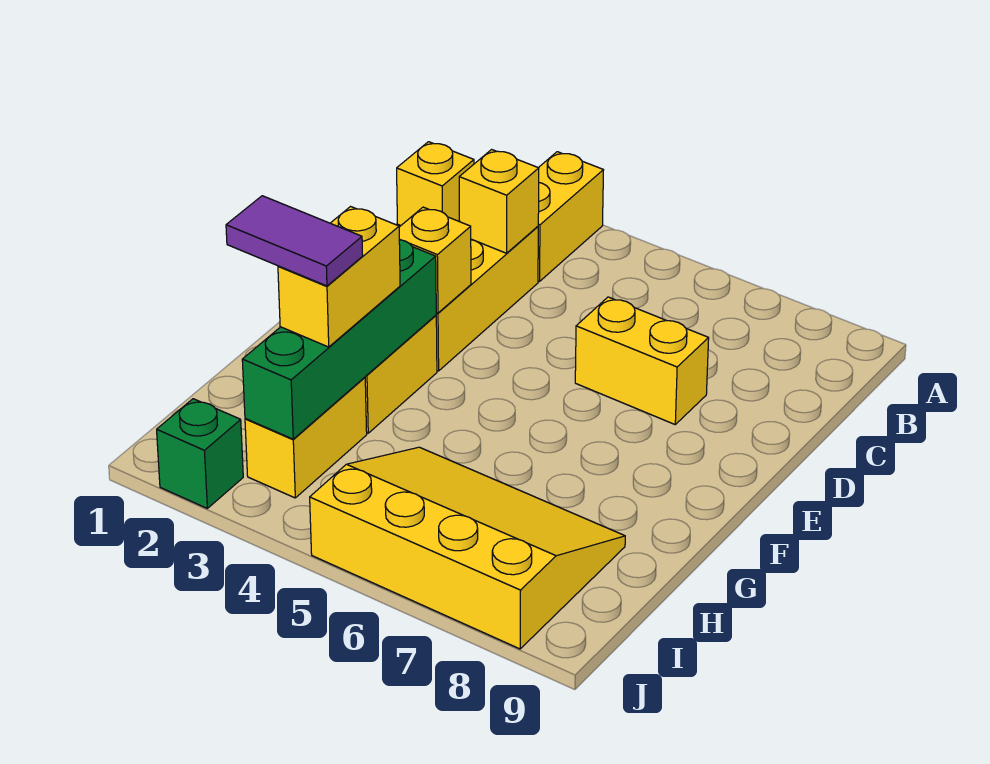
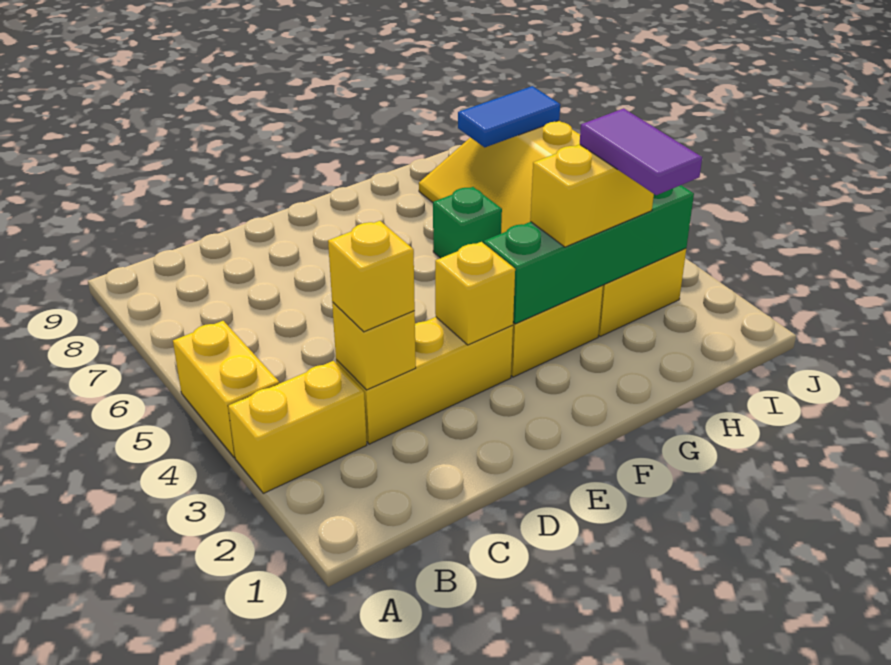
yellow brick B1 level 1 -> yellow brick C3 level 3
yellow brick D6:D7 level 1 -> yellow brick A4:A5 level 1
none -> blue tile I8:J8 level 2
green brick J2 level 1 -> green brick G6 level 1

